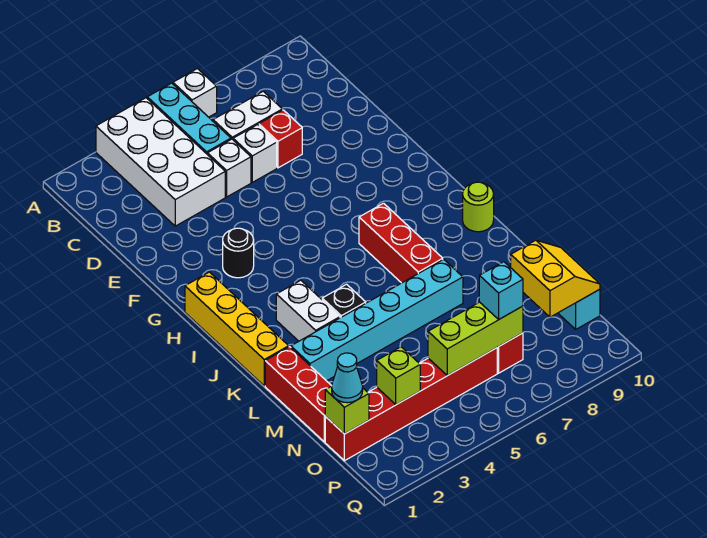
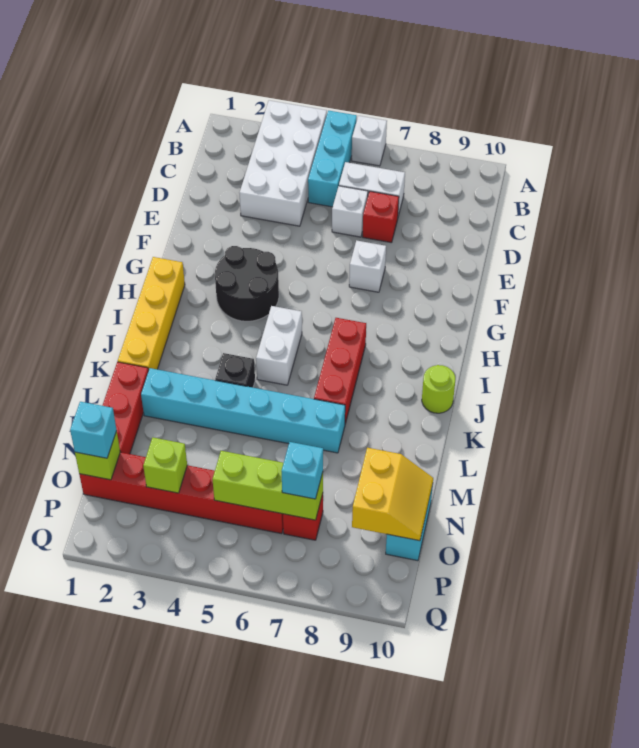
white brick D5 level 1 -> white brick F7 level 1
black round brick G3 level 1 -> black round brick G3:H4 level 1
white brick J3:K3 level 1 -> white brick I5:J5 level 1
cyan cone O1 level 3 -> cyan brick O1 level 3

